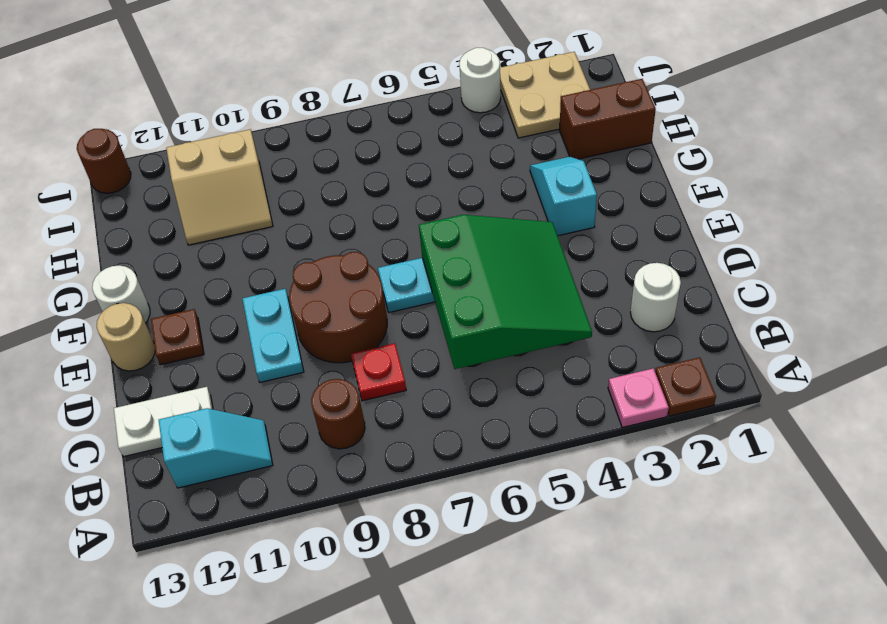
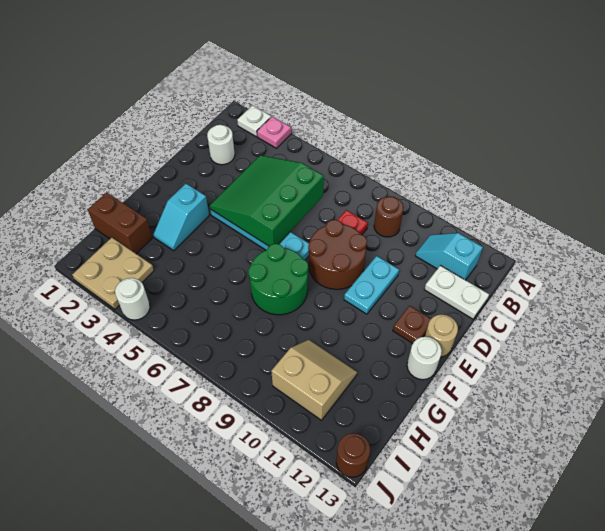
brown plate A2 level 1 -> white plate A2 level 1
none -> green round brick F7:G8 level 1

